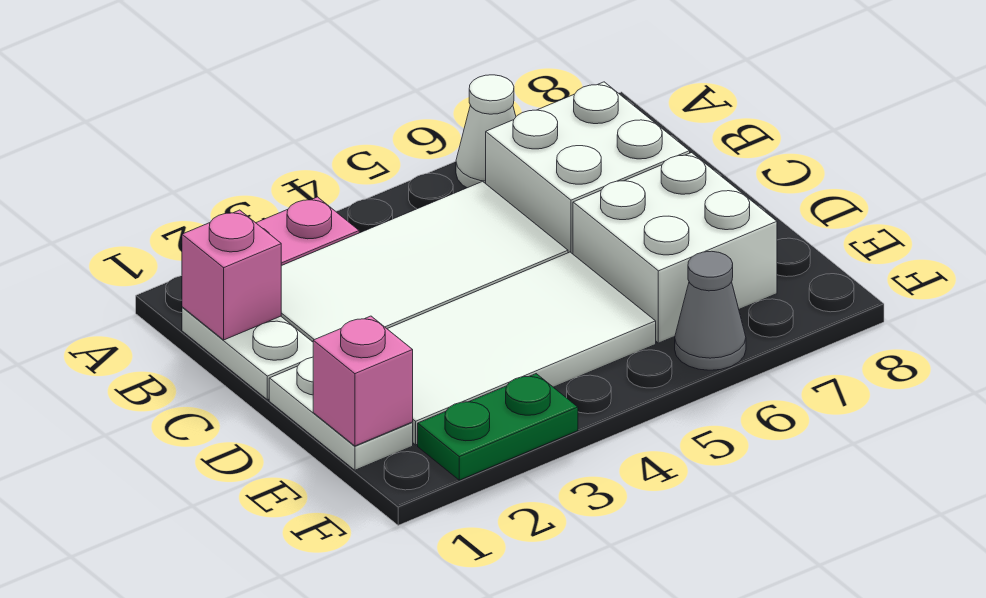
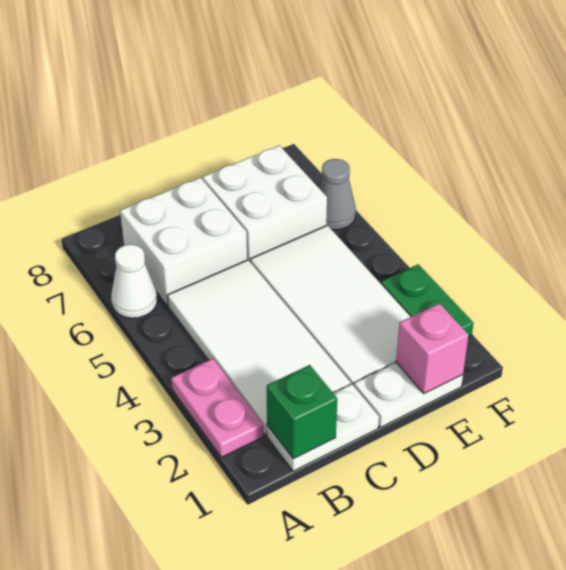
pink brick B1 level 2 -> green brick B1 level 2

